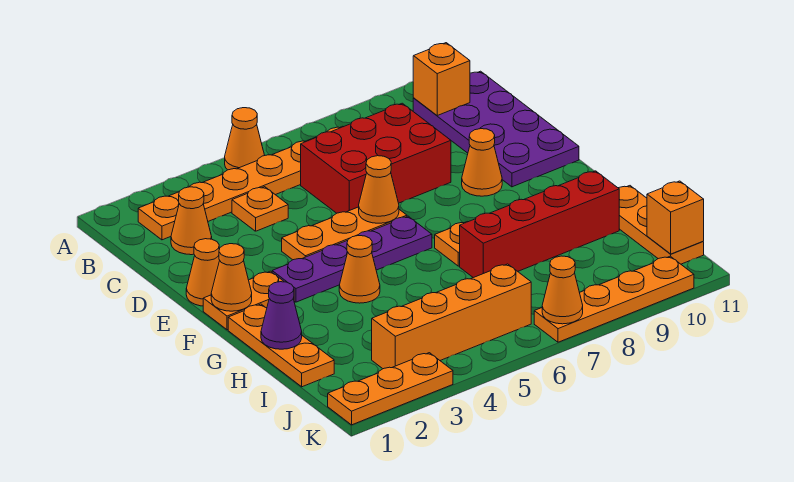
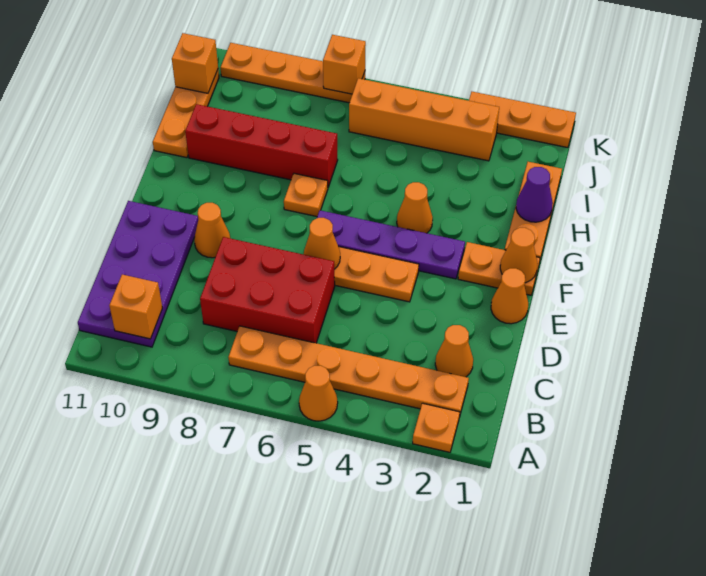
orange plate C4 level 1 -> orange plate A2 level 1
orange cone K7 level 2 -> orange brick K7 level 2

